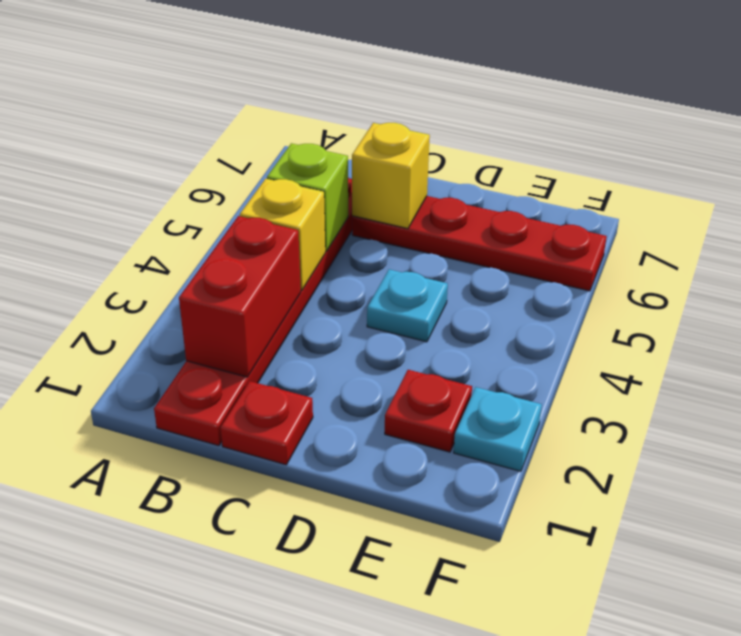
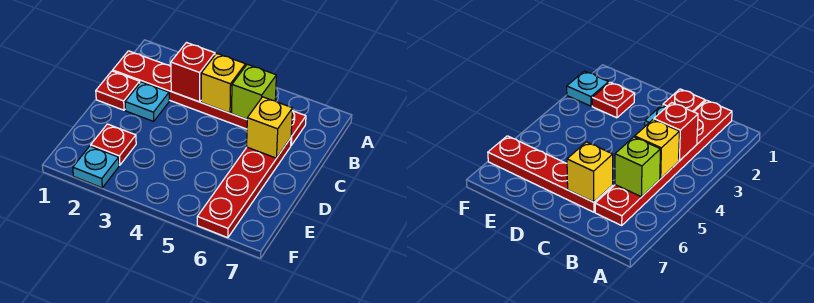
red brick B2:B3 level 2 -> red brick B3 level 2
cyan plate D4 level 1 -> cyan plate C2 level 1

